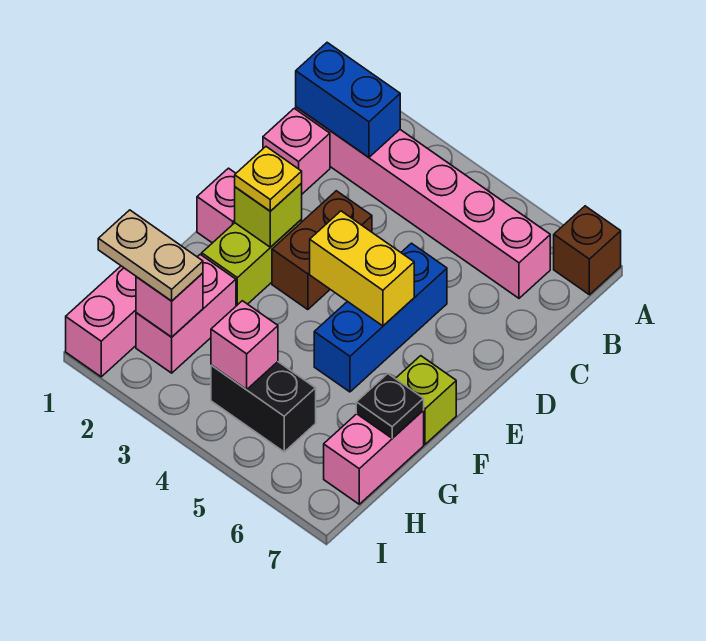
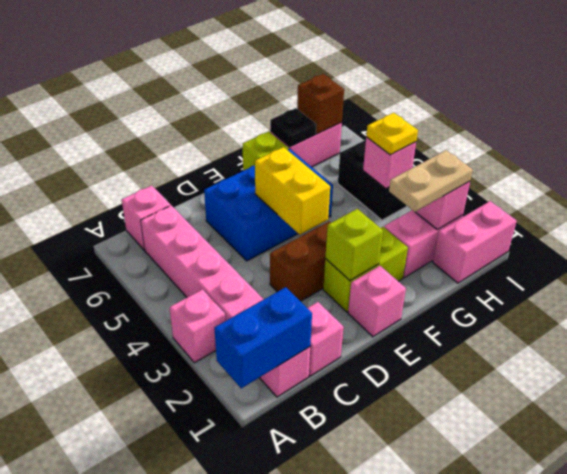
none -> pink brick A3 level 1
brown brick A7 level 1 -> brown brick H7 level 2
blue brick B1:B2 level 2 -> blue brick A1:B1 level 2
none -> pink brick B7 level 1
blue brick D5:F5 level 1 -> blue brick D5:F6 level 1
yellow plate E2 level 3 -> yellow plate H4 level 3
tan plate H1:H2 level 3 -> tan plate G2:H2 level 3

